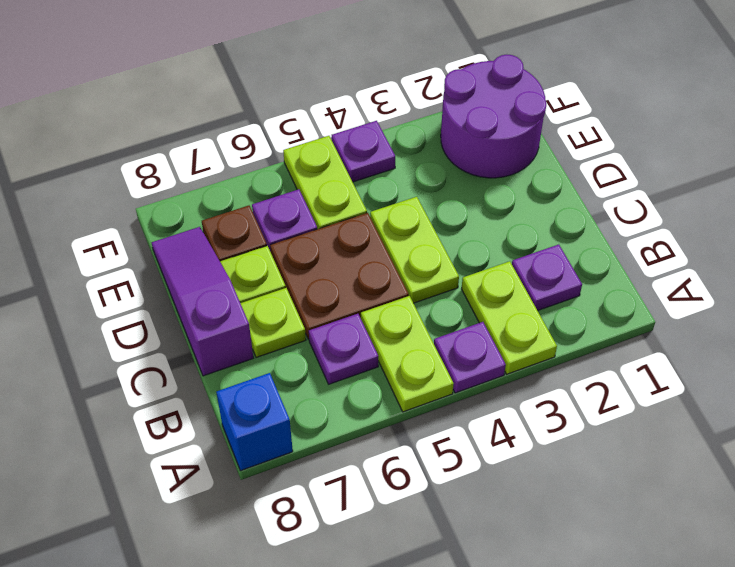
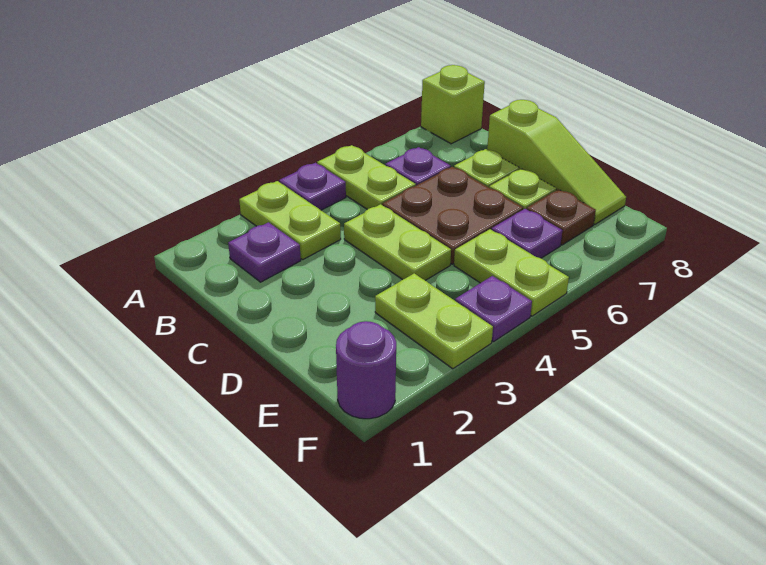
blue brick A8 level 1 -> lime brick A8 level 1
purple slope C8:E8 level 1 top C -> lime slope C8:E8 level 1 top C
purple round brick E1:F2 level 1 -> purple round brick F1 level 1
none -> lime plate E3:F3 level 1

